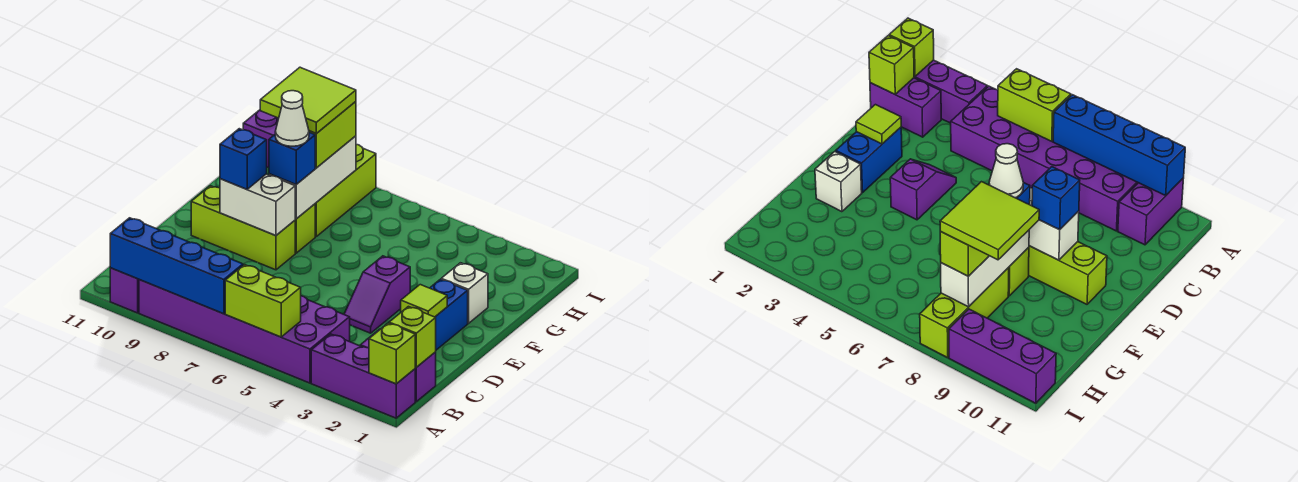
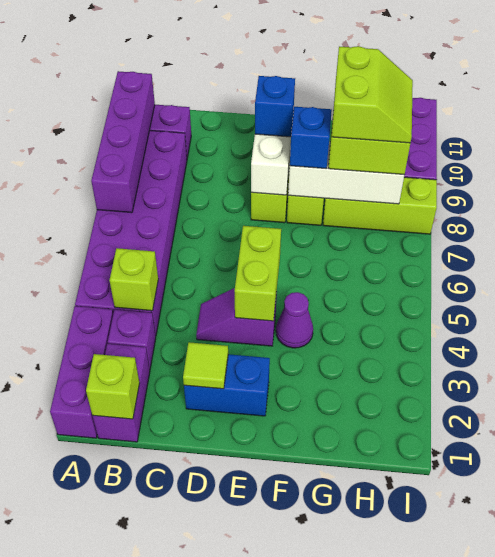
lime brick A1 level 2 -> lime brick B4 level 2
lime brick A5:A6 level 2 -> lime brick E4:E5 level 2
blue brick A7:A10 level 2 -> purple brick A7:A10 level 2
none -> purple brick B3 level 1
white brick F2 level 1 -> none
none -> purple cone F4 level 1
white cone F8 level 4 -> none
lime tile G8:H9 level 4 -> lime slope G8:H9 level 4 top G

